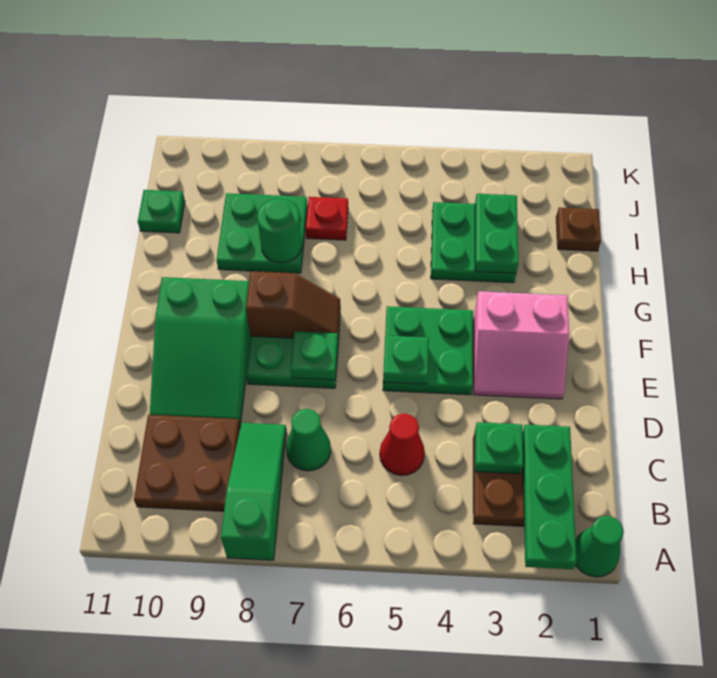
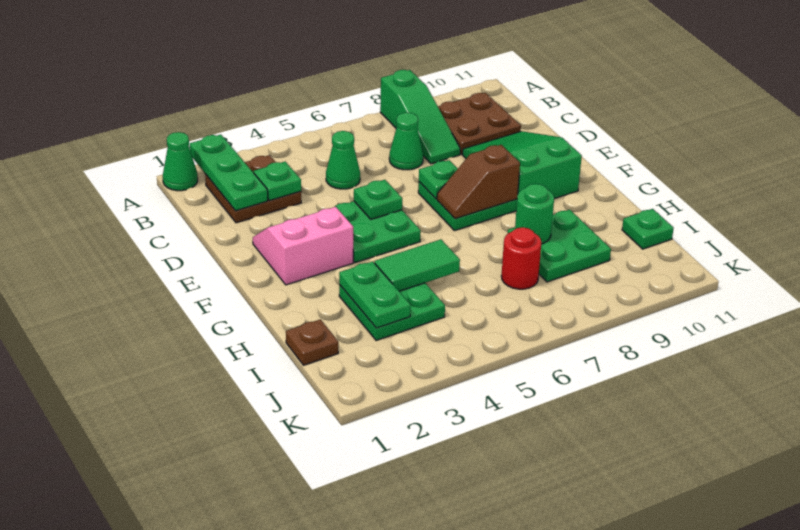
red cone C5 level 1 -> green cone C5 level 1
none -> green tile H4:H5 level 2
red plate I7 level 1 -> red round brick I7 level 1

